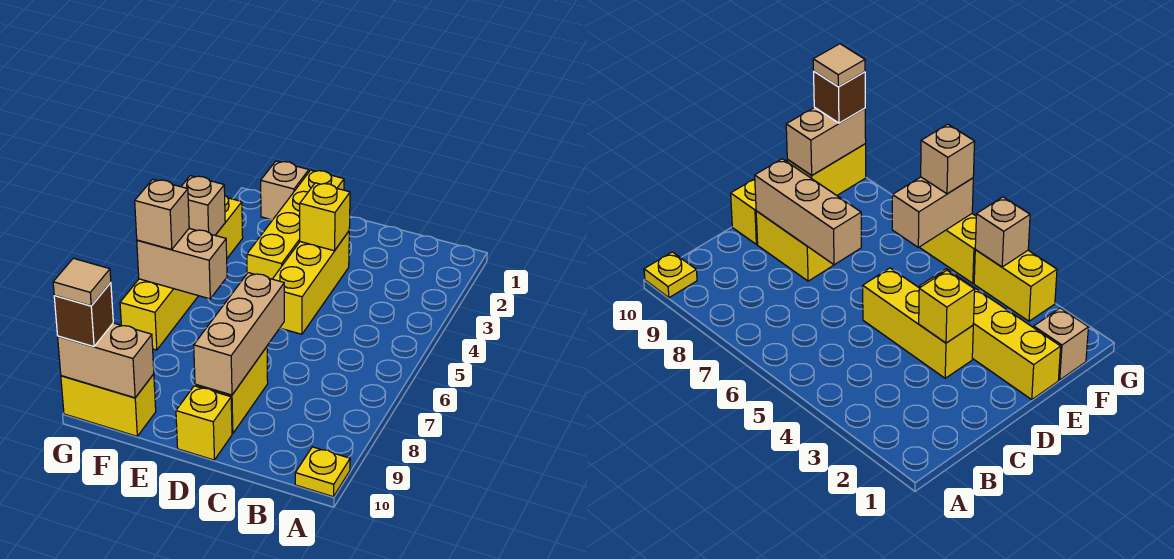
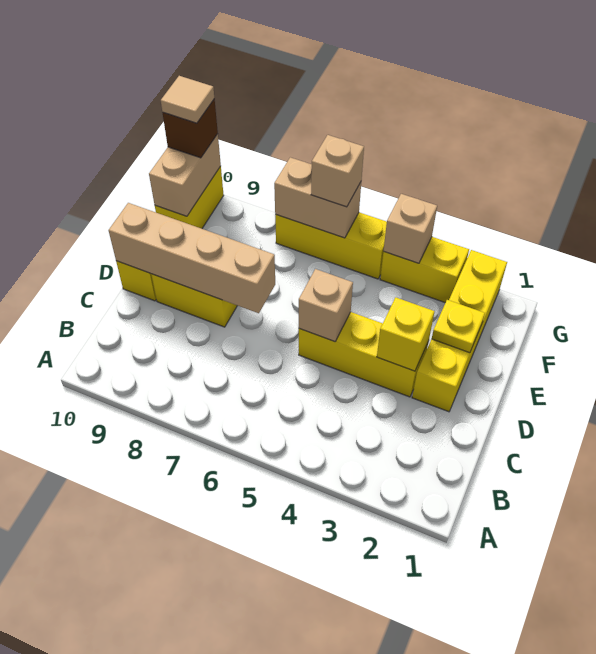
yellow plate A10 level 1 -> yellow plate E2 level 2
tan brick D7:D9 level 2 -> tan brick D7:D10 level 2
yellow brick E1:E4 level 1 -> yellow brick D2:G2 level 1
tan brick F1 level 1 -> tan brick D5 level 2
tan brick F6:G6 level 2 -> tan brick G6:G7 level 2

